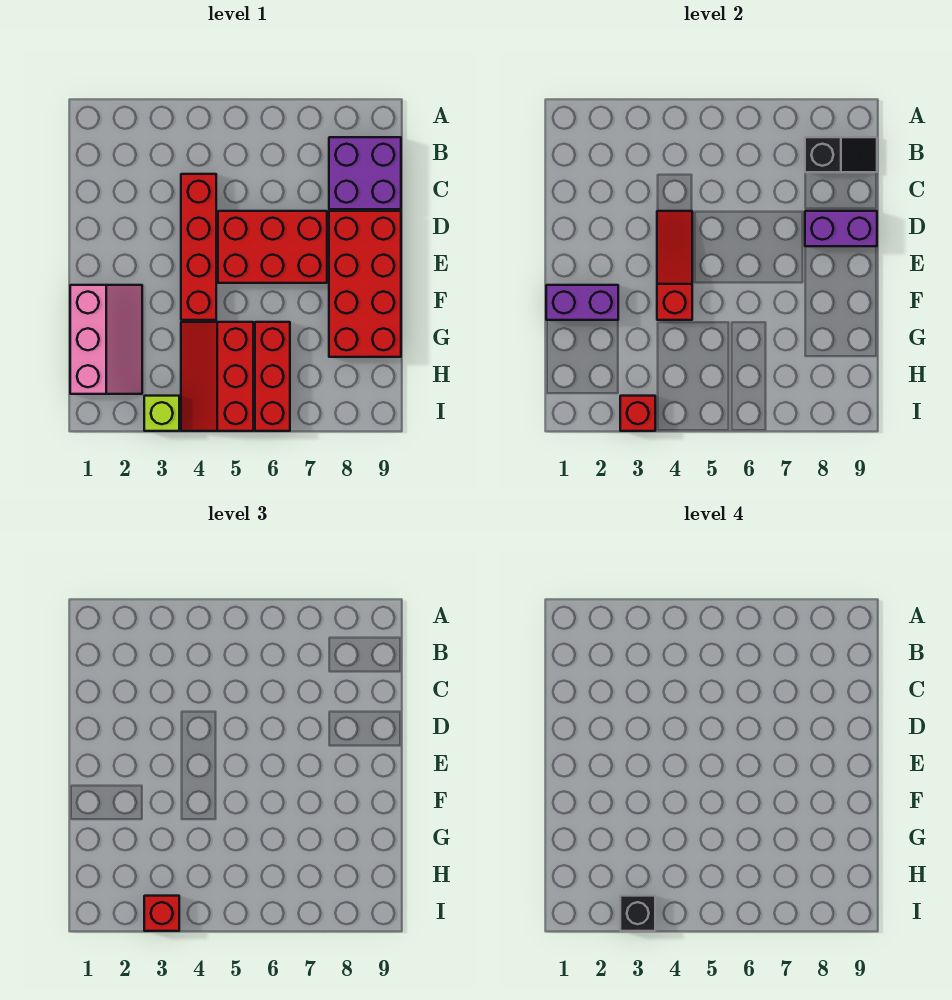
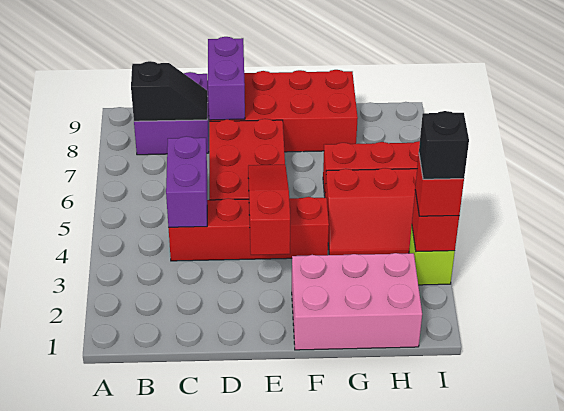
black slope B8:B9 level 2 top 8 -> black slope B8:C8 level 2 top B
red slope D4:F4 level 2 top F -> red slope E3:E5 level 2 top 3
pink slope F1:H2 level 1 top 1 -> pink brick F1:H2 level 1
purple brick F1:F2 level 2 -> purple brick C4:C5 level 2

